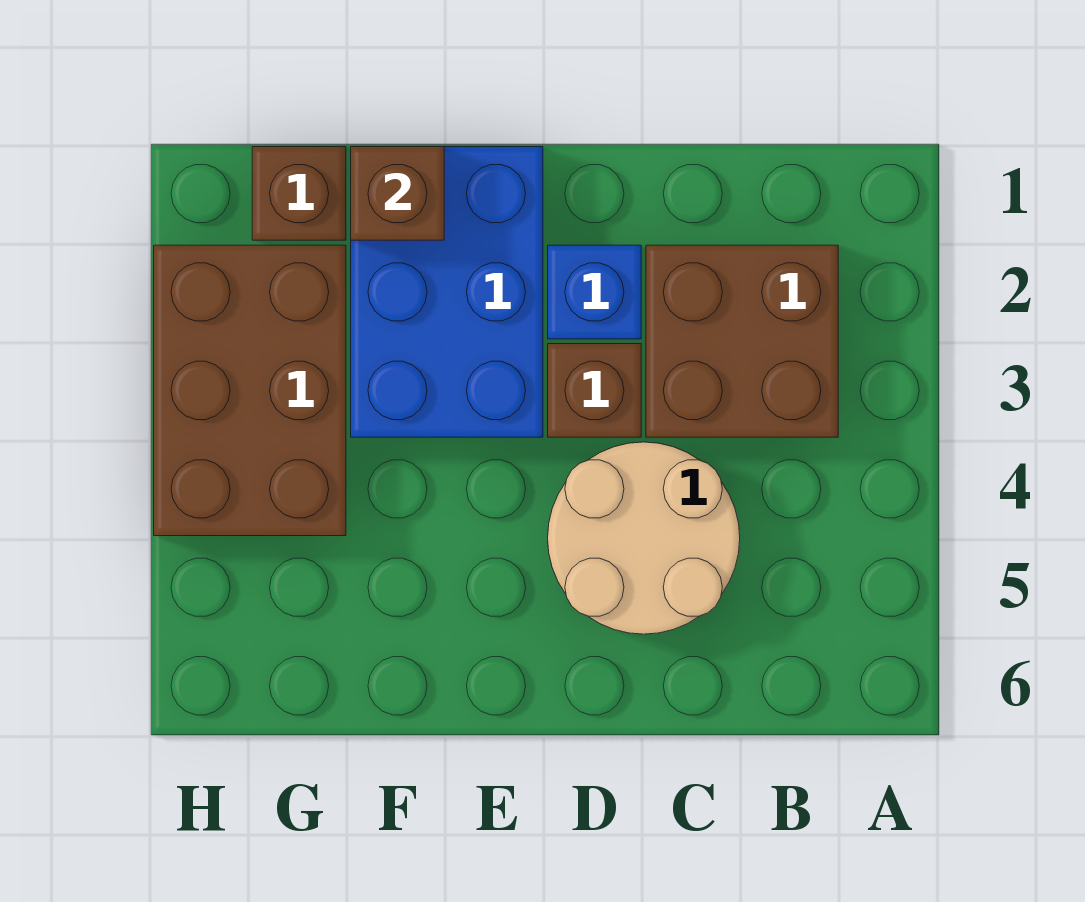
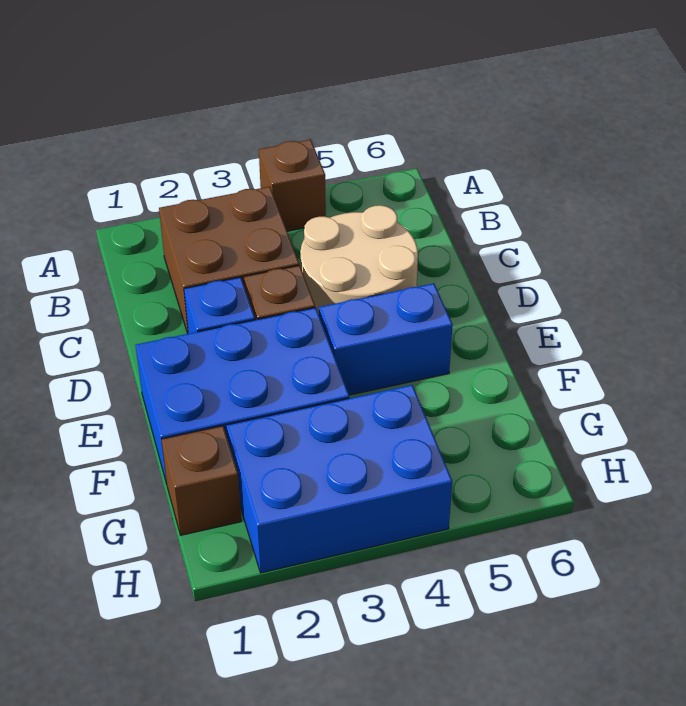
none -> blue brick E4:E5 level 1
brown brick F1 level 2 -> brown brick A4 level 1
brown brick G2:H4 level 1 -> blue brick G2:H4 level 1

